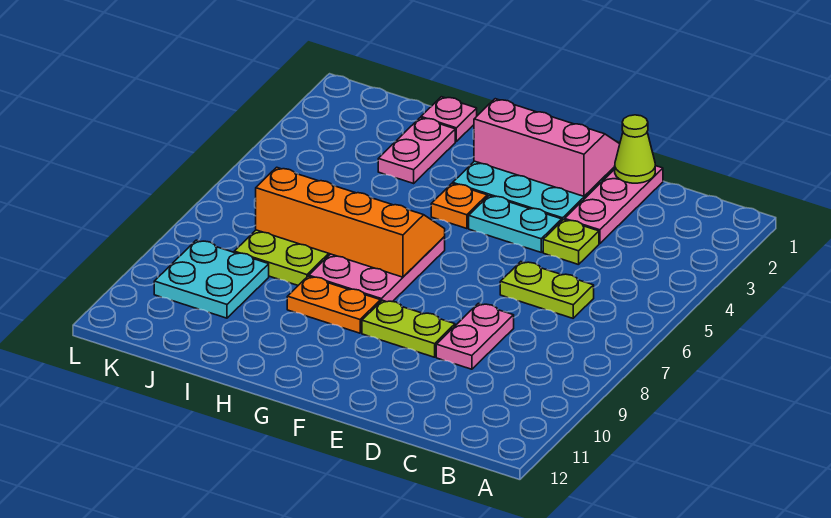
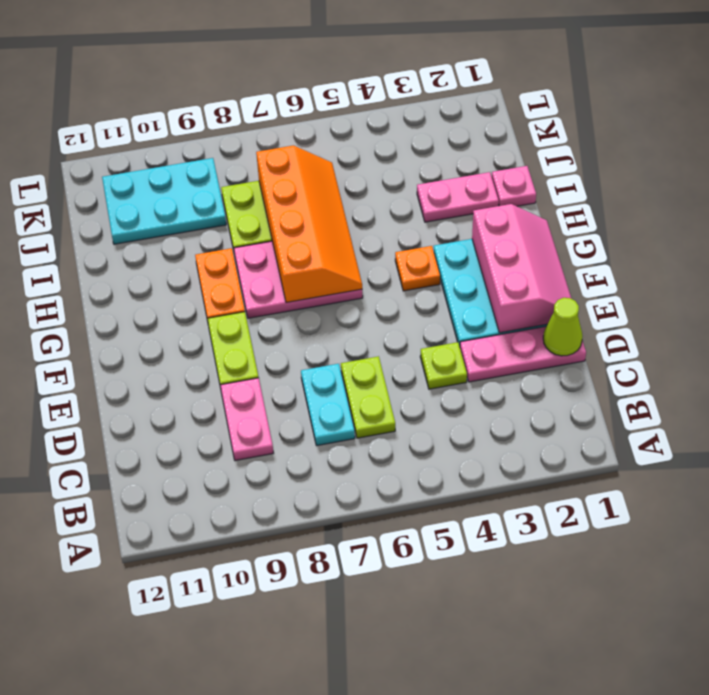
pink plate D8:D9 level 1 -> pink plate C9:D9 level 1
cyan plate E4:F4 level 1 -> cyan plate C7:D7 level 1
cyan plate J9:K10 level 1 -> cyan plate J9:K11 level 1

